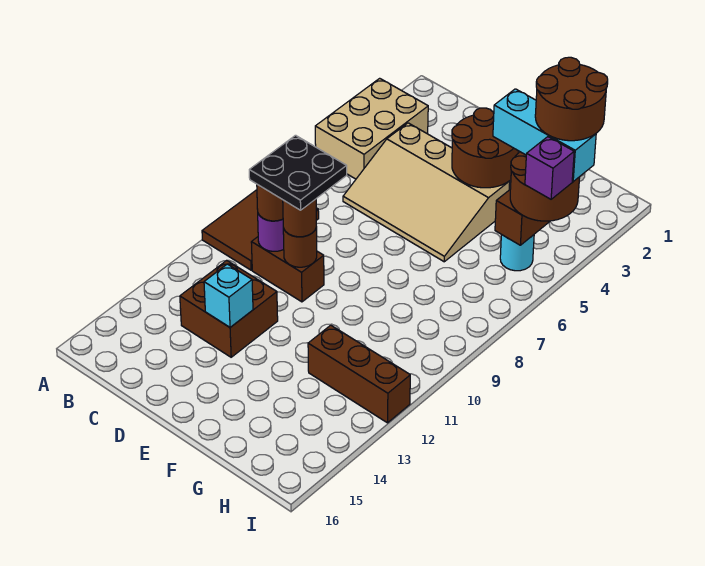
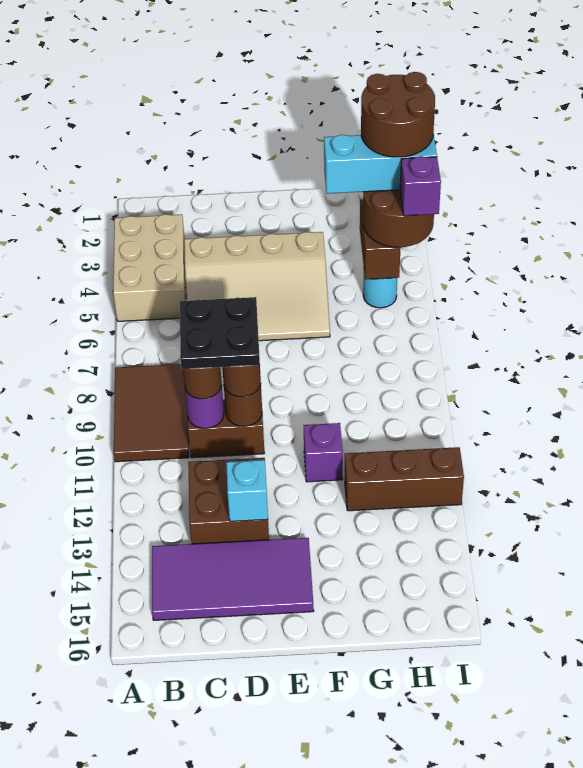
none -> purple tile B14:E15 level 1
brown round brick E3:F4 level 2 -> none
none -> purple brick F11 level 1

